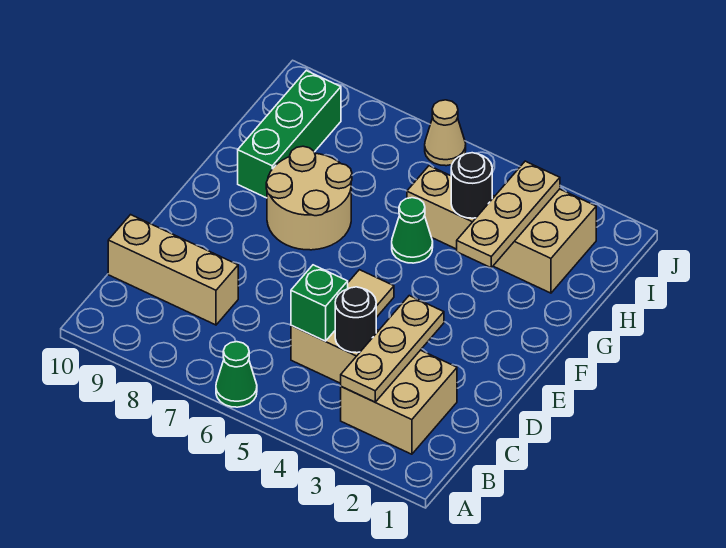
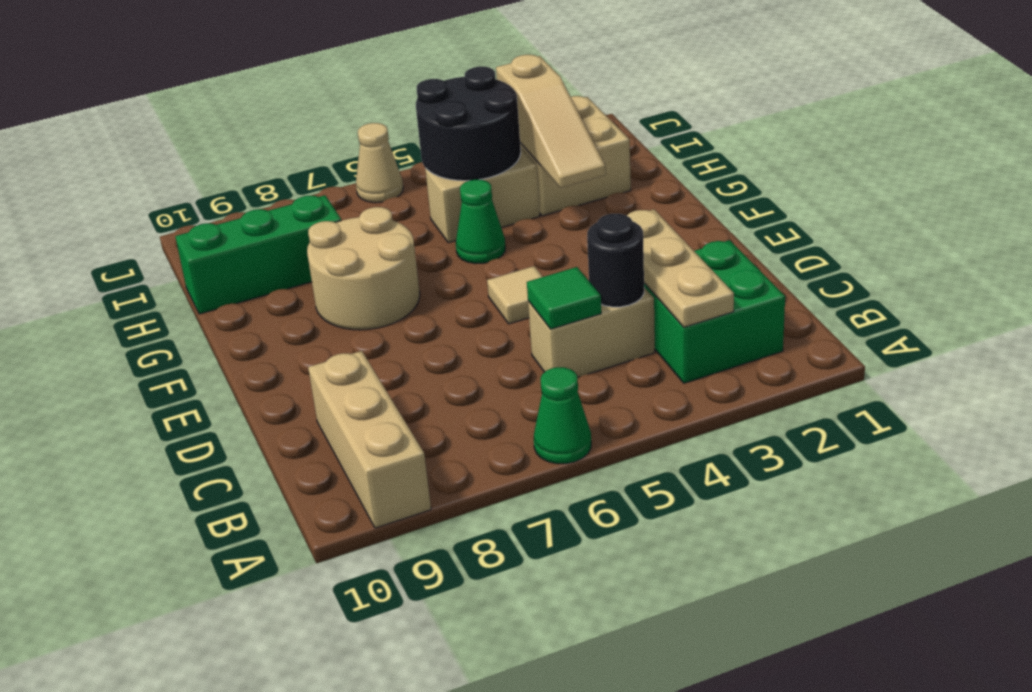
tan brick B2:C3 level 1 -> green brick B2:C3 level 1
green brick C5 level 2 -> green tile C5 level 2
tan brick C8:C10 level 1 -> tan brick A9:C9 level 1
tan plate G3:I3 level 2 -> tan slope G3:I3 level 2 top I
green brick G9:I9 level 1 -> green brick H8:H10 level 1
black round brick H4 level 2 -> black round brick H4:I5 level 2

